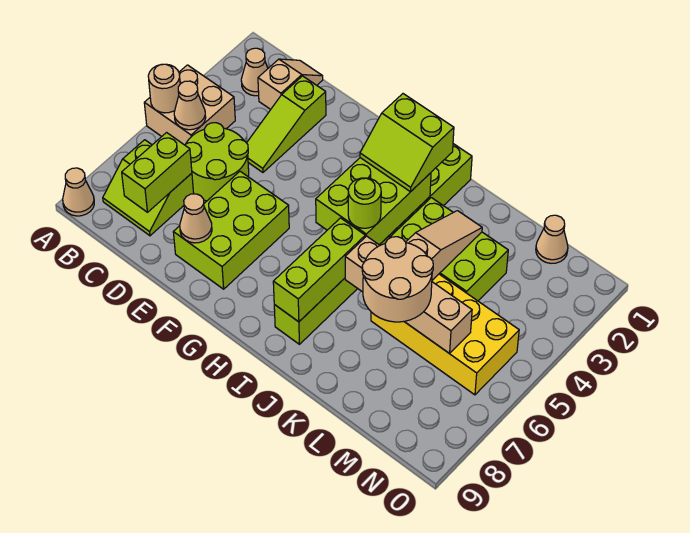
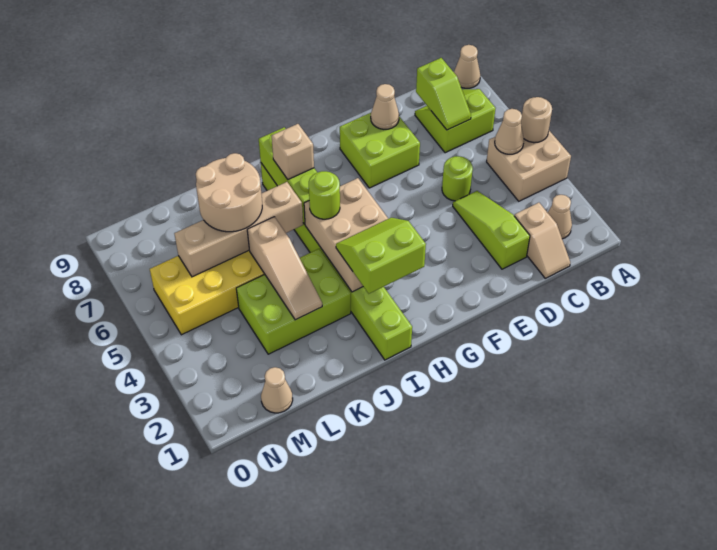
lime round brick C5:D6 level 1 -> lime round brick D5 level 1
lime brick C7:C8 level 2 -> lime slope C7:C8 level 2 top 8
lime brick E6:F8 level 1 -> lime brick E7:F8 level 1
lime brick H3:I5 level 2 -> tan brick H3:I5 level 2
none -> tan brick I7 level 3

